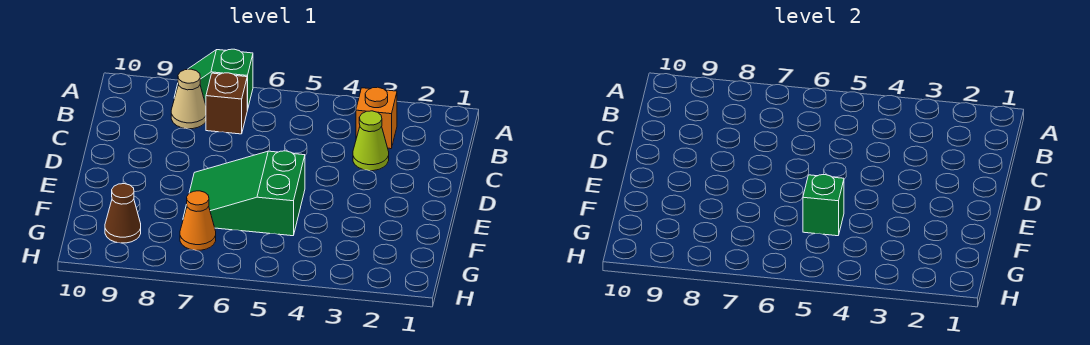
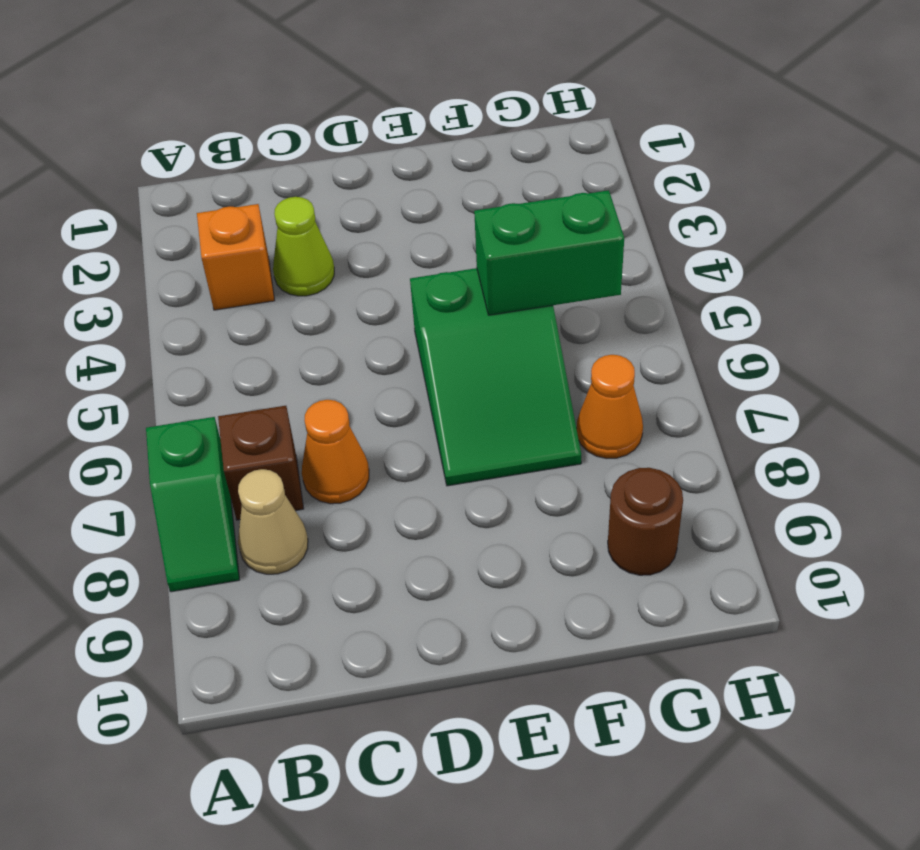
none -> orange cone C7 level 1
green brick F5 level 2 -> green brick F5:G5 level 2
brown cone G9 level 1 -> brown round brick G9 level 1

